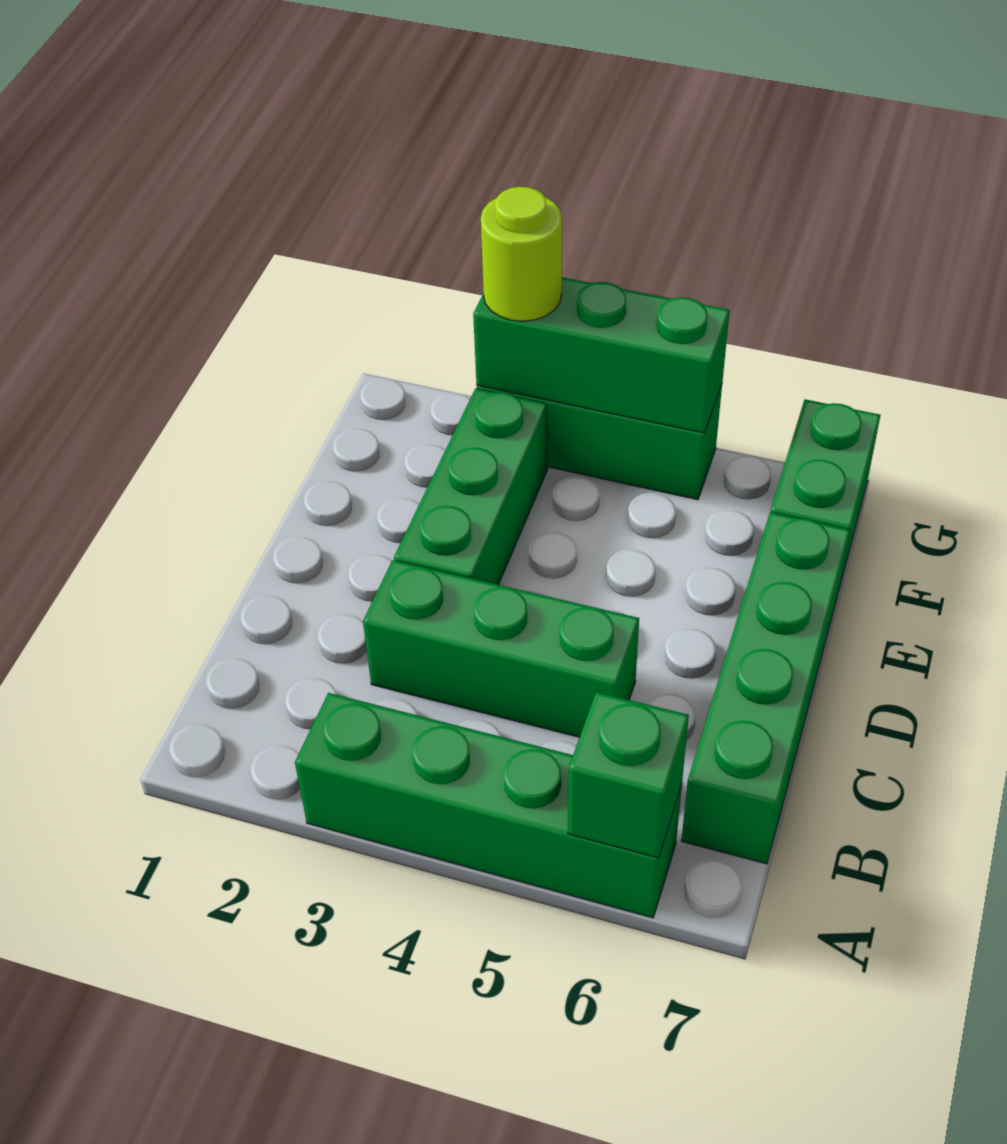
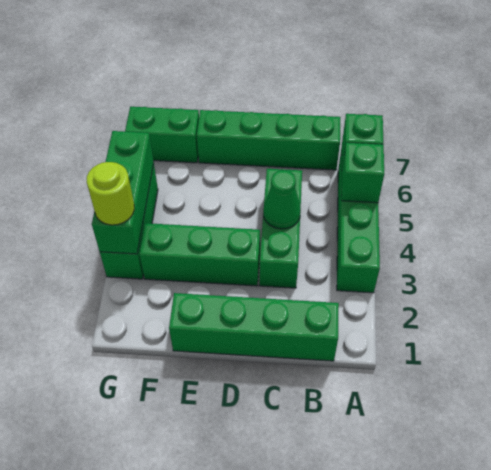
none -> green brick A5 level 2
none -> green brick B1:E1 level 1
none -> green cone C4 level 2

